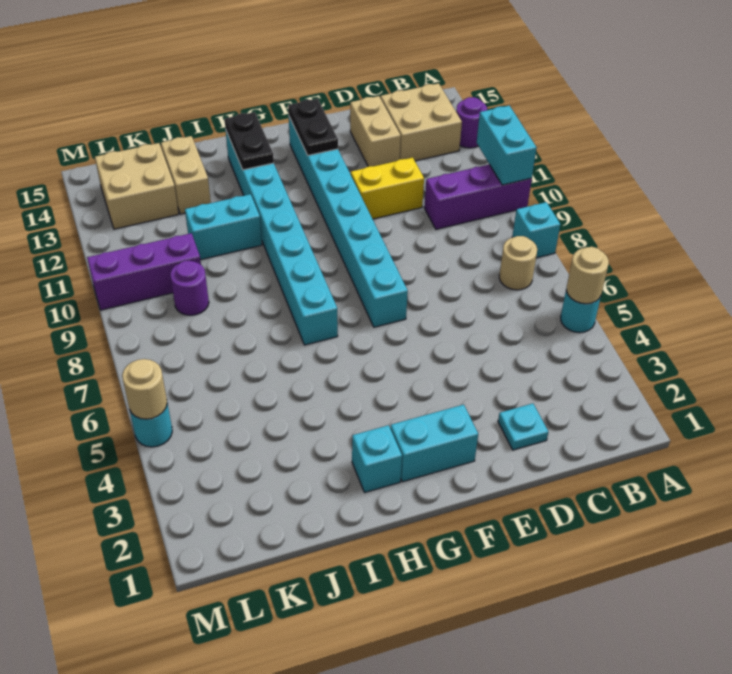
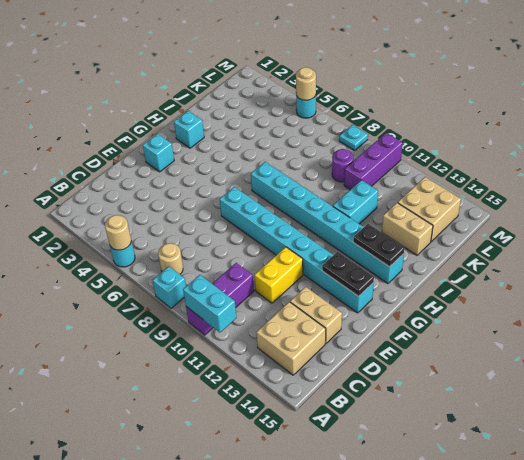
purple round brick A13 level 1 -> none
cyan plate D2 level 1 -> cyan plate M8 level 1
cyan brick F2:G2 level 1 -> cyan brick F2 level 1

